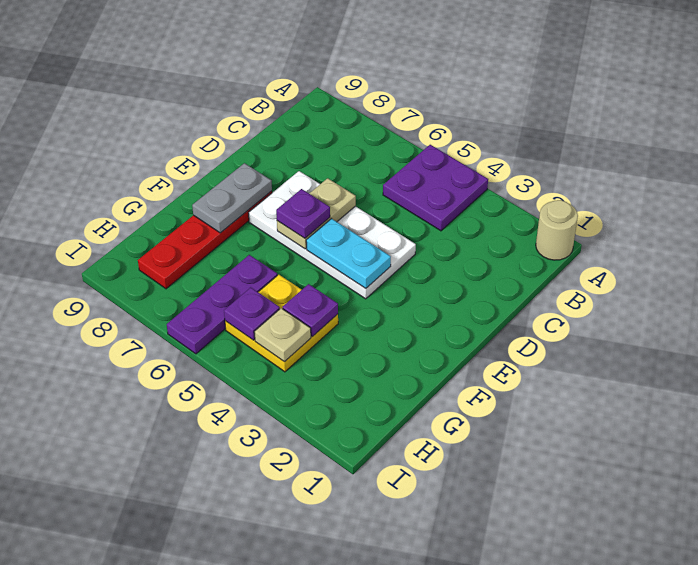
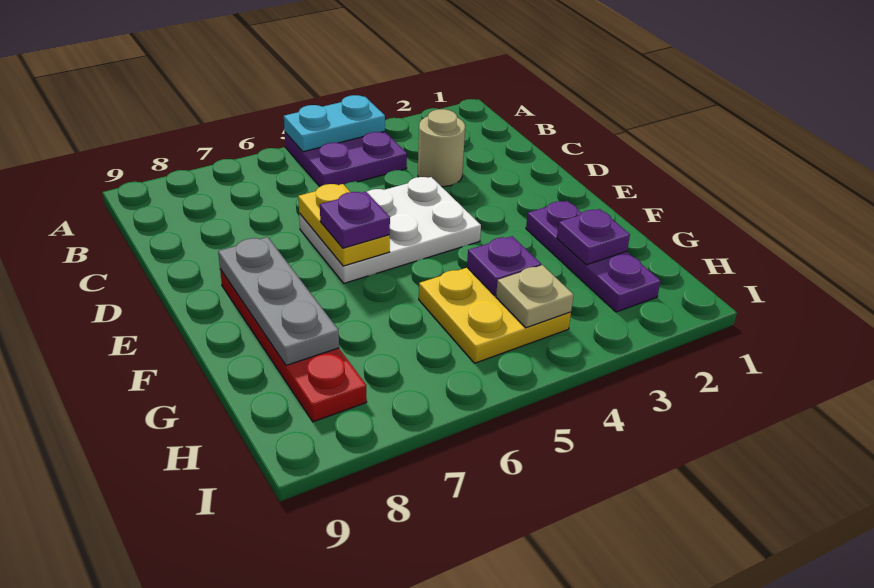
tan round brick A1 level 1 -> tan round brick C3 level 1
white plate D4:E7 level 1 -> white plate D4:E6 level 1
tan plate D6:E6 level 2 -> yellow plate D6:E6 level 2
cyan plate E4:E5 level 2 -> cyan plate A4:A5 level 2
grey plate E8:F8 level 2 -> grey plate E8:G8 level 2
purple plate G6:I6 level 1 -> purple plate F2:H2 level 1
purple plate H5 level 2 -> purple plate G2 level 2

